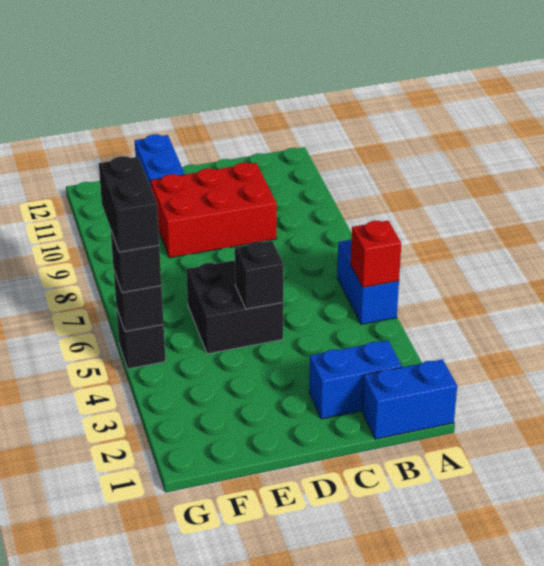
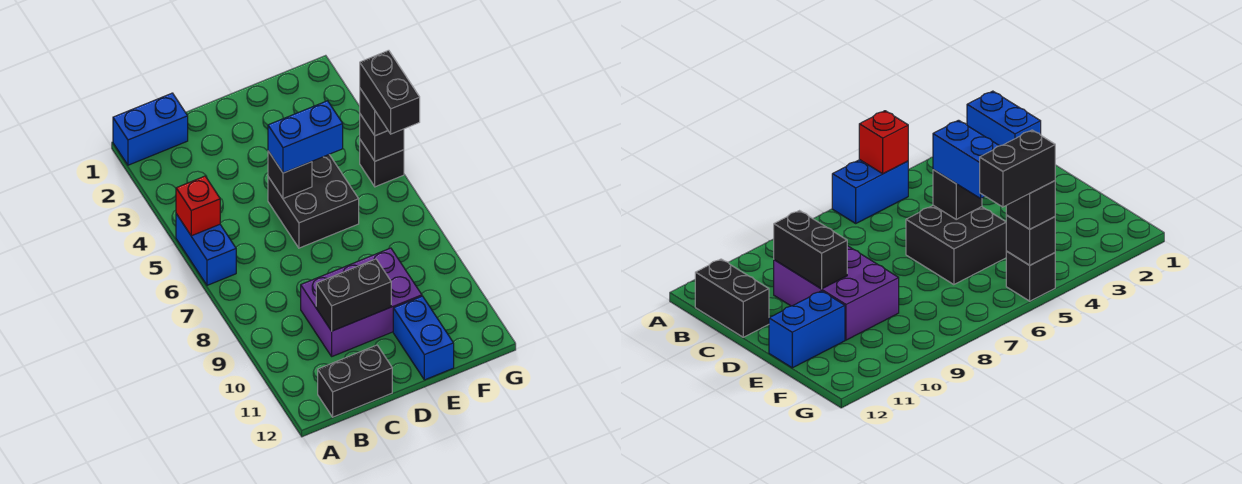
blue brick B2:C2 level 1 -> blue brick D5:E5 level 3
none -> black brick B12:C12 level 1
red brick C9:E10 level 1 -> purple brick C9:E10 level 1
none -> black brick C10:D10 level 2

